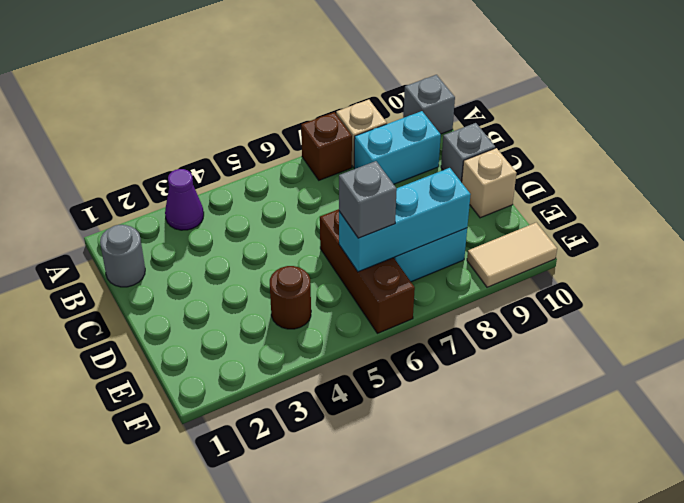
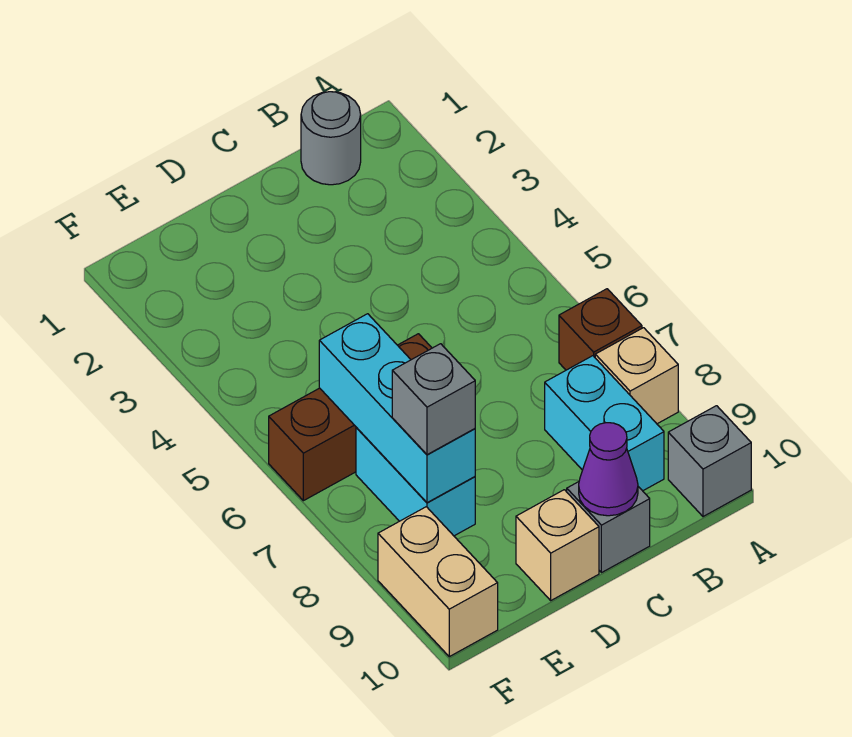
purple cone A3 level 1 -> purple cone C10 level 2
brown round brick E4 level 1 -> none
grey brick E6 level 3 -> grey brick E8 level 3
tan tile F9:F10 level 1 -> tan brick F9:F10 level 1

